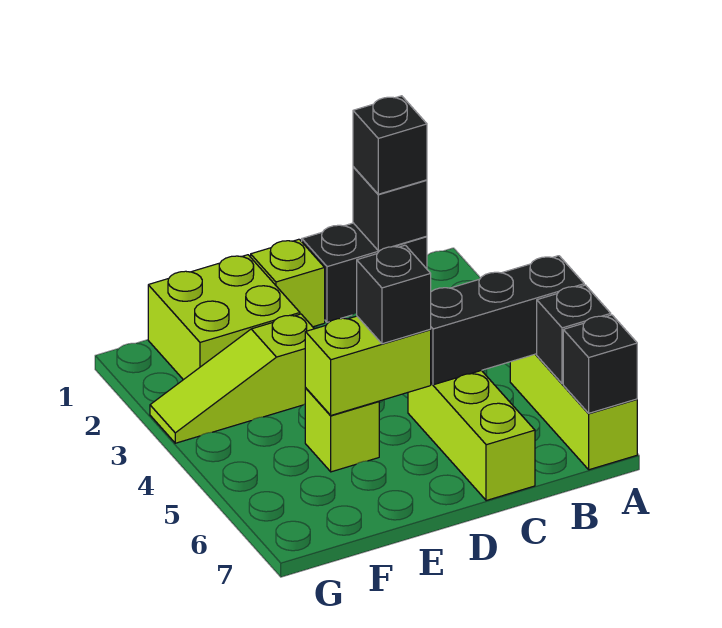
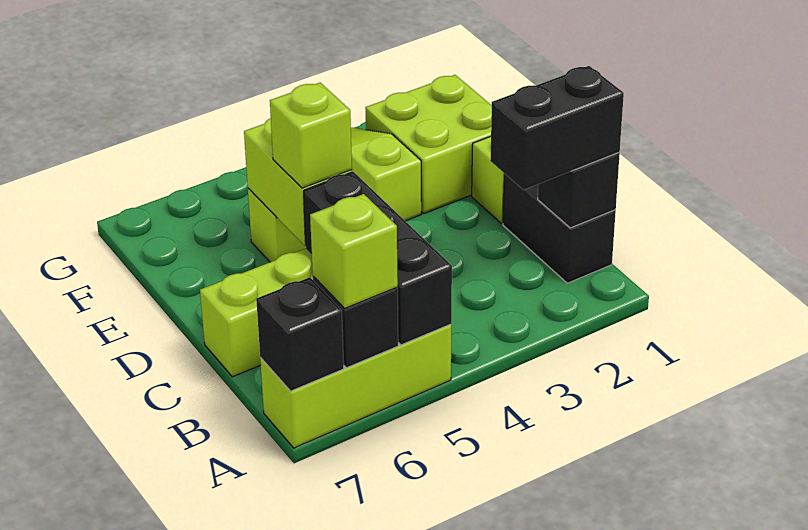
none -> lime brick A6 level 3
black brick B1 level 3 -> black brick B1:B2 level 3
black brick D5 level 3 -> lime brick D5 level 3

